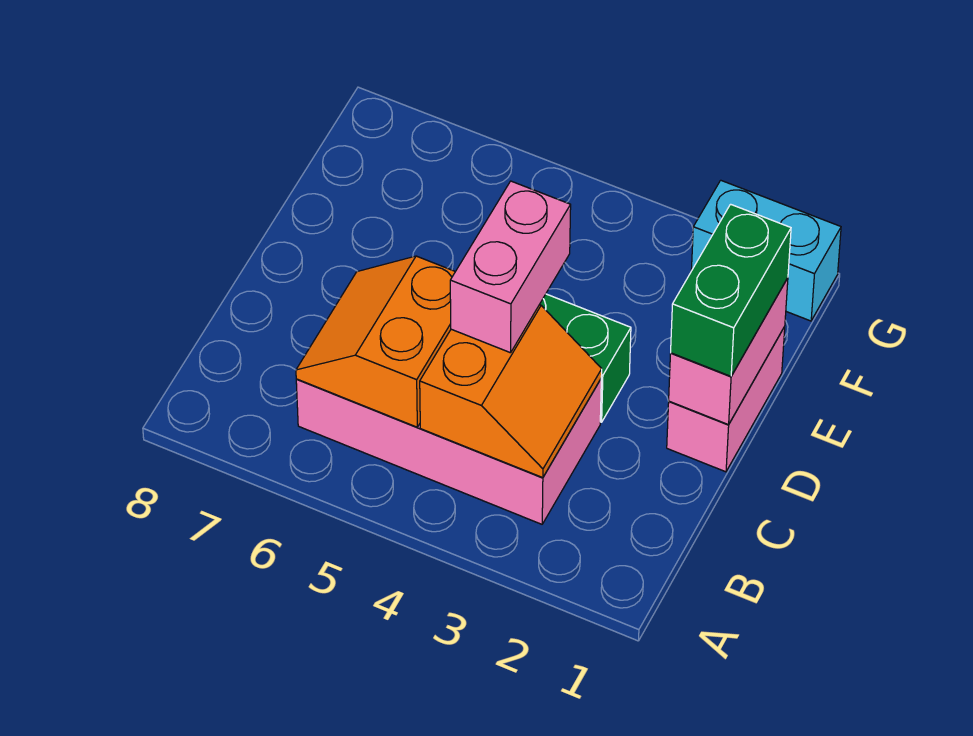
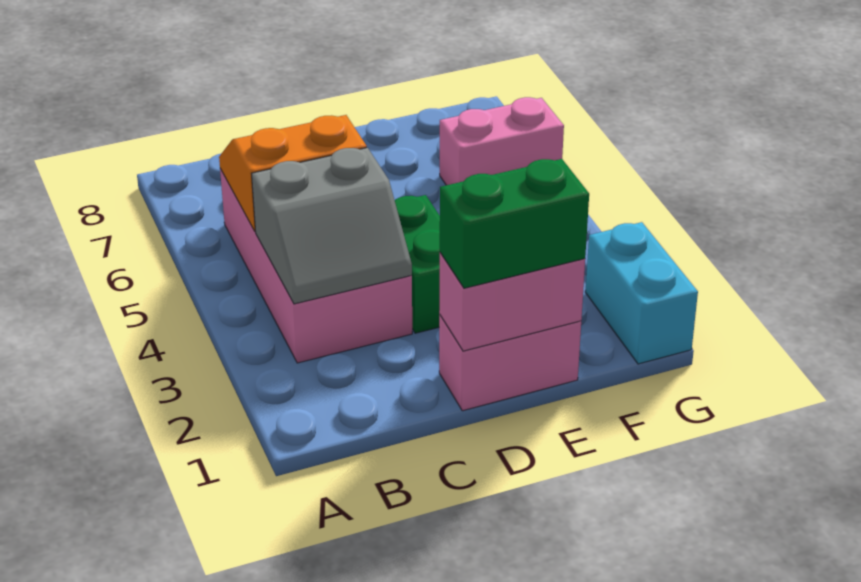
orange slope B3:C4 level 2 top 4 -> grey slope B3:C4 level 2 top 4
pink brick C4:D4 level 3 -> pink brick F6:G6 level 1

